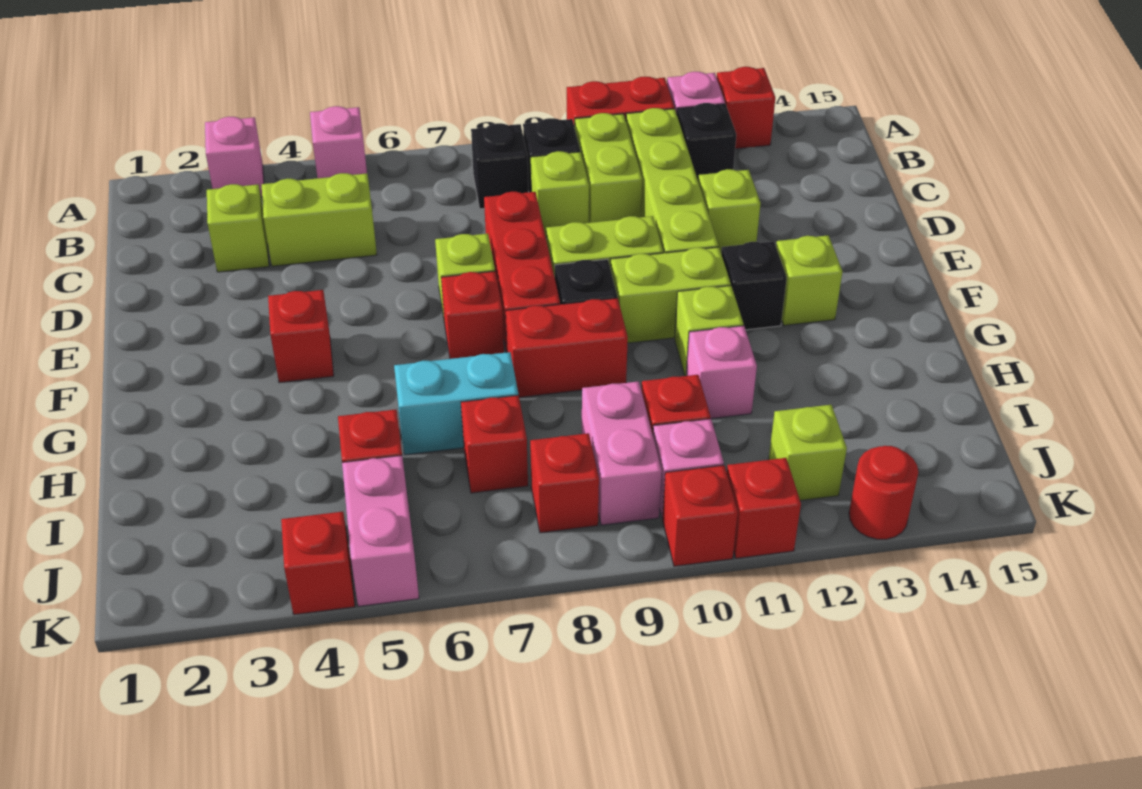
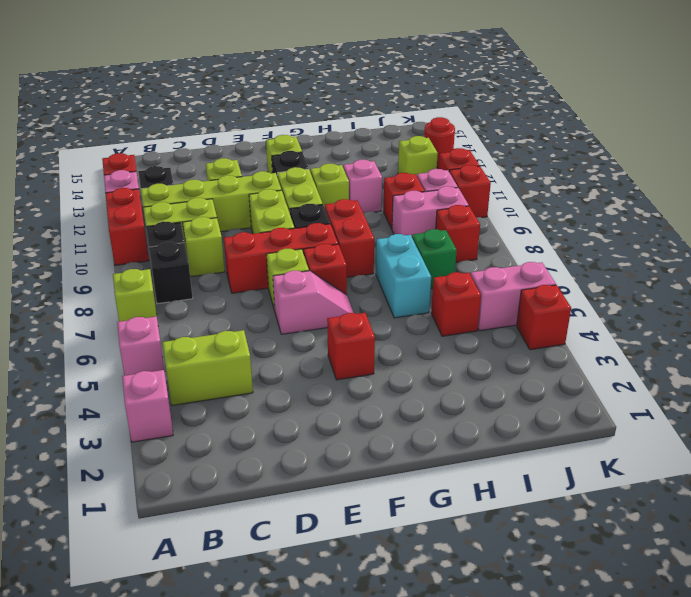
lime brick C3 level 1 -> lime brick A7 level 1
lime brick C4:C5 level 1 -> lime brick B4:C4 level 1
none -> pink slope E6:F6 level 1 top E
red brick I7 level 1 -> green brick I7 level 1

